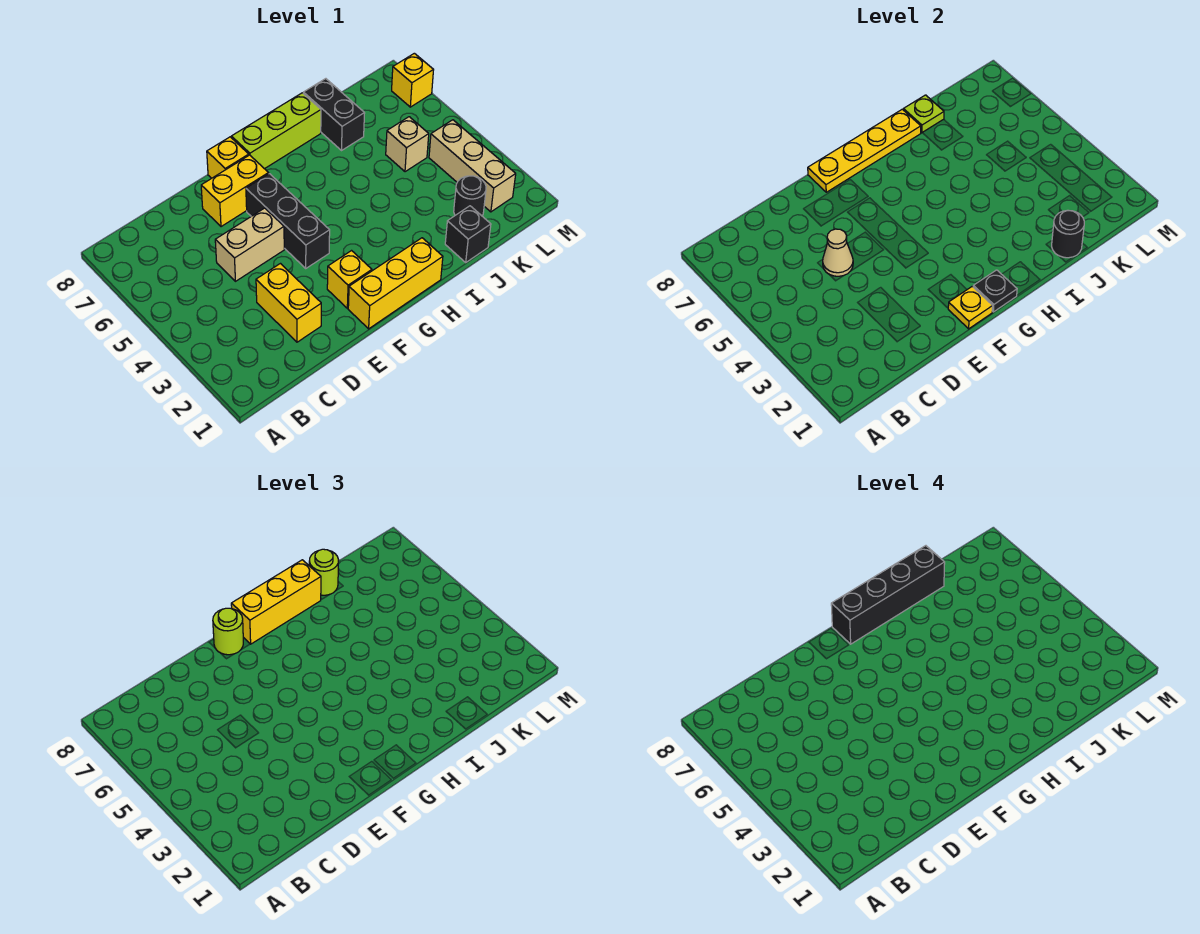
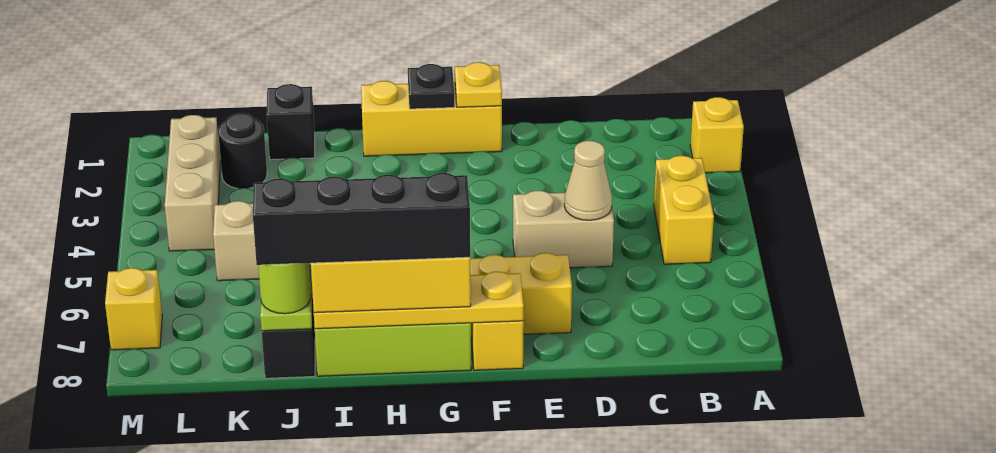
yellow brick D2:D3 level 1 -> yellow brick B4:B5 level 1
yellow brick F2 level 1 -> yellow brick A2 level 1
black brick F4:F6 level 1 -> none
lime round brick F8 level 3 -> none
black round brick J1 level 2 -> none

